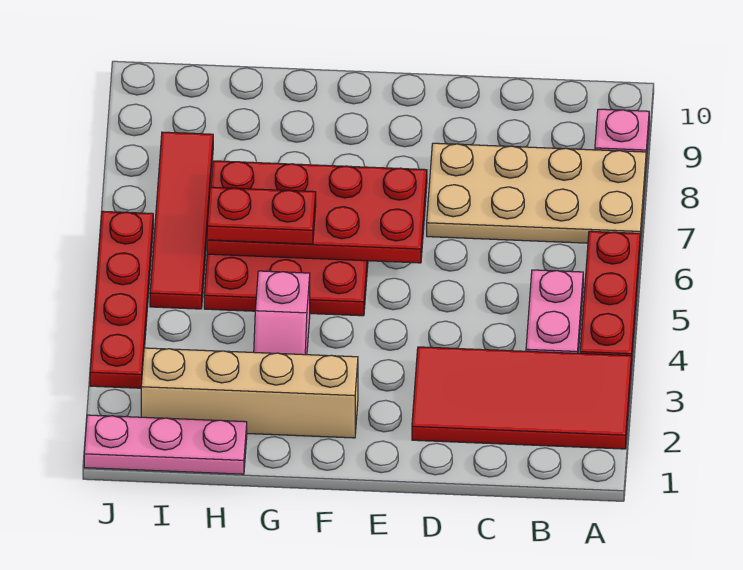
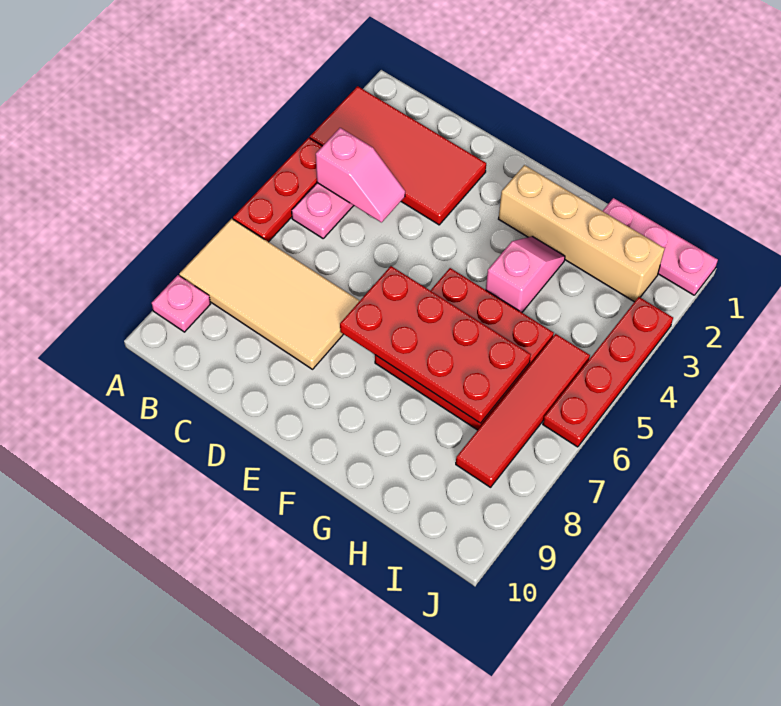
tan plate A7:D8 level 1 -> tan tile A7:D8 level 1
none -> pink slope B4:C4 level 2 top B
red plate G6:H6 level 3 -> none

